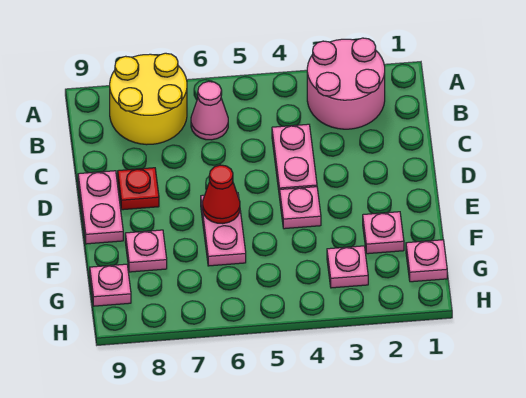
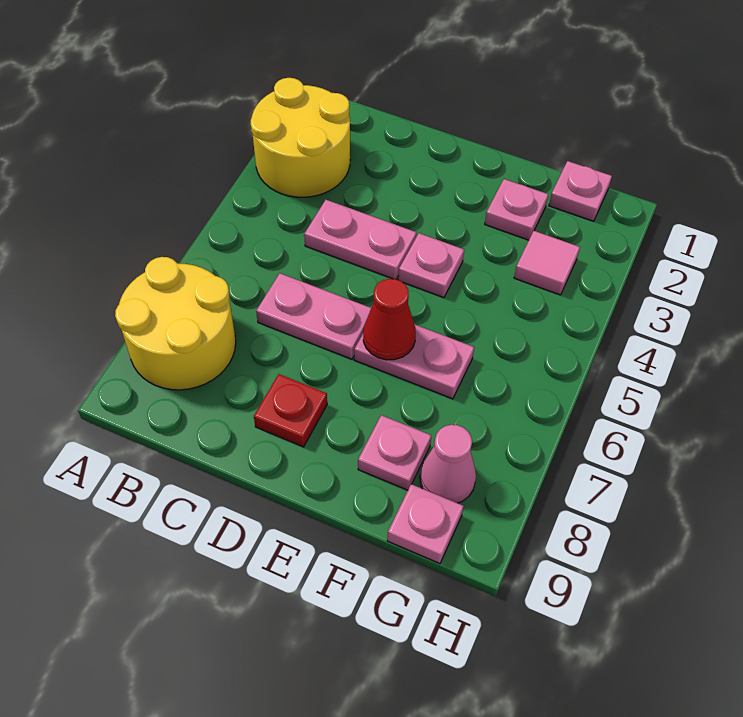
pink round brick A2:B3 level 1 -> yellow round brick A2:B3 level 1
pink cone B6 level 1 -> pink cone G8 level 1
pink plate D9:E9 level 1 -> pink plate C6:D6 level 1
pink plate G3 level 1 -> pink tile G3 level 1

